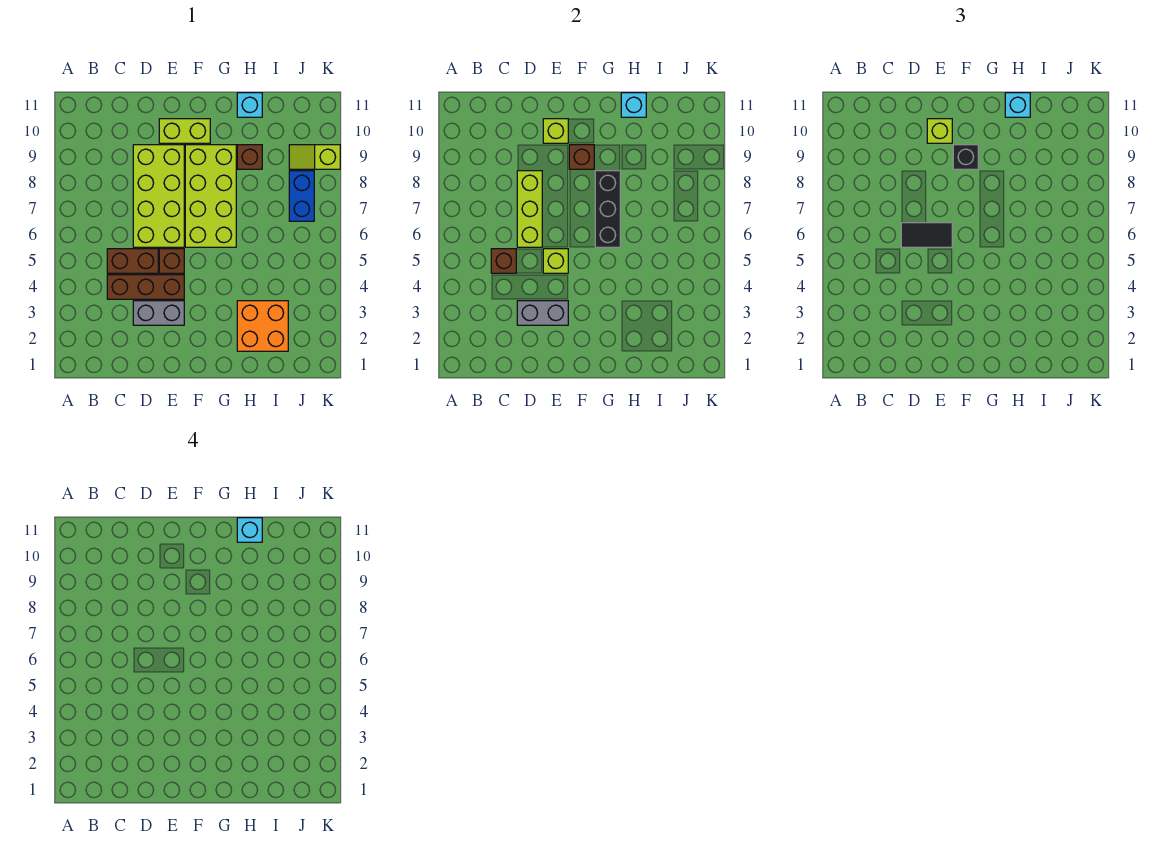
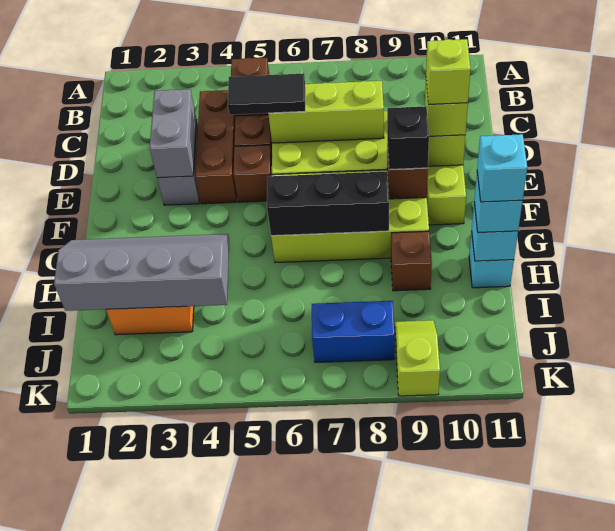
black tile D6:E6 level 3 -> black tile D5:D6 level 3
lime brick E5 level 2 -> lime brick E10 level 4
none -> grey slope H1:I4 level 2 top I

